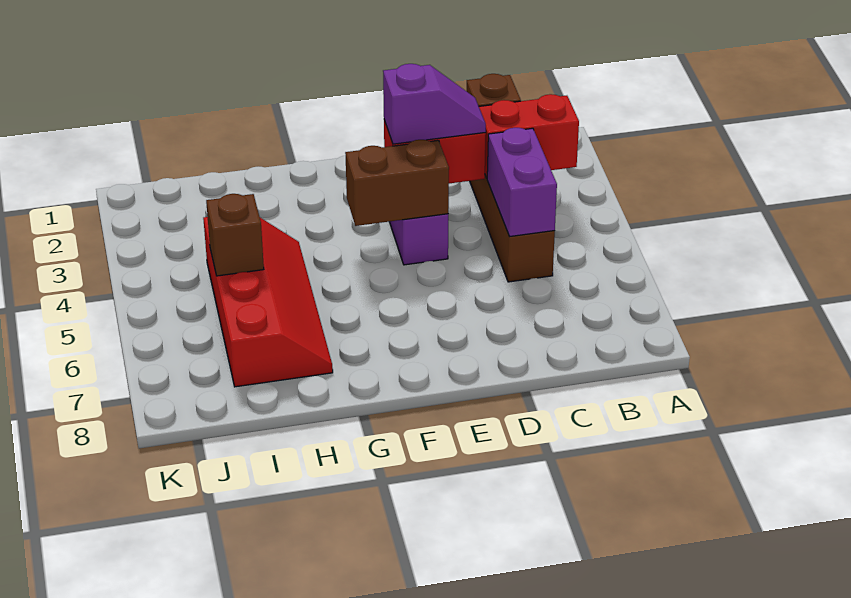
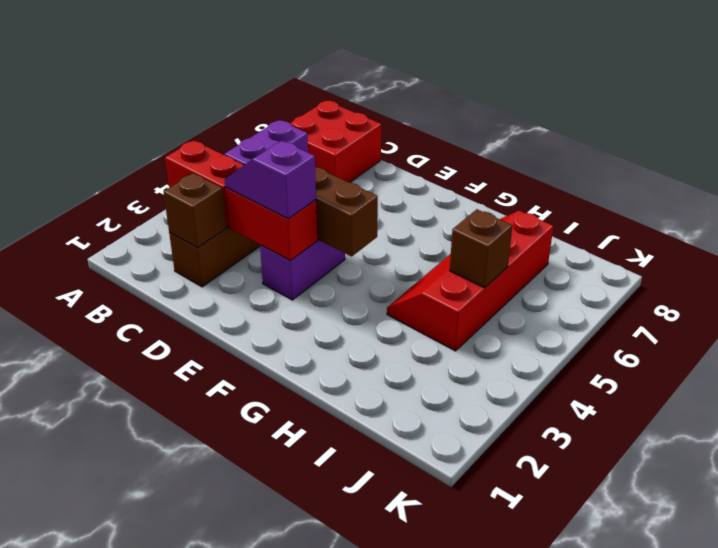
none -> red brick B7:C8 level 1

